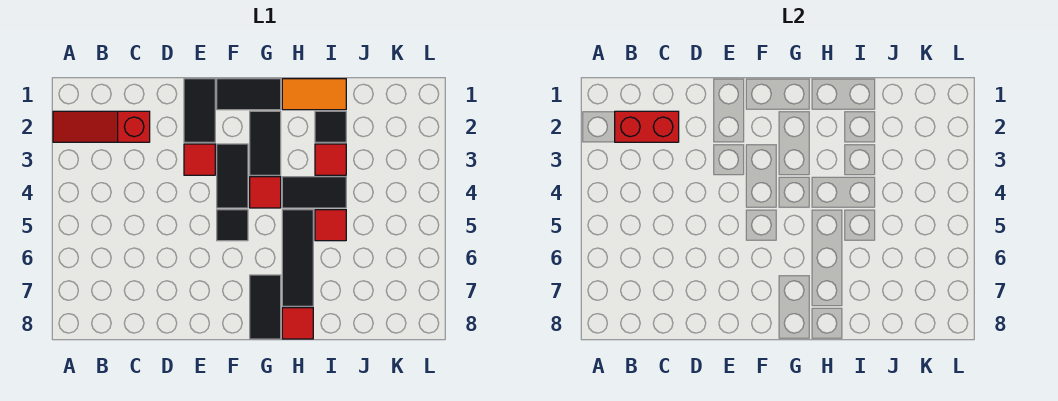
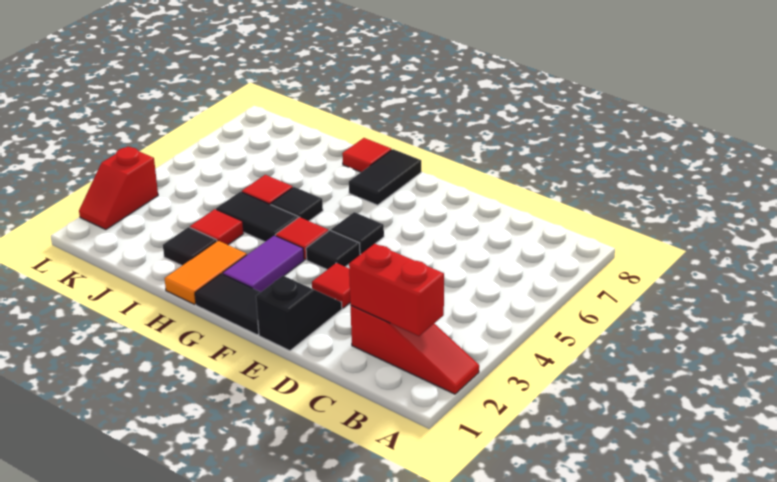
black tile E1:E2 level 1 -> black slope E1:E2 level 1 top 1
black tile F3:F4 level 1 -> black tile F4 level 1
black tile G2:G3 level 1 -> purple tile G2:G3 level 1
orange tile H1:I1 level 1 -> orange tile H1:H2 level 1
black tile H5:H7 level 1 -> black tile H5 level 1
none -> red slope L2:L3 level 1 top 3

